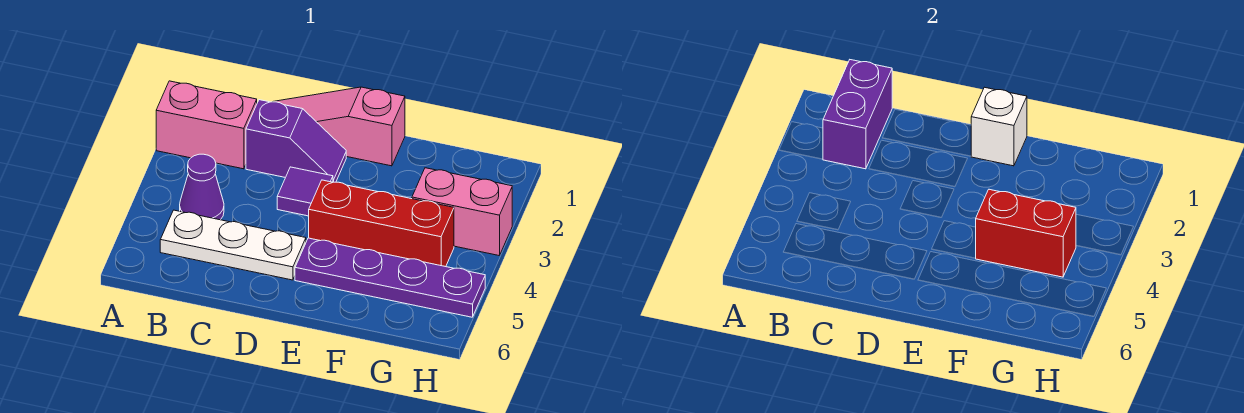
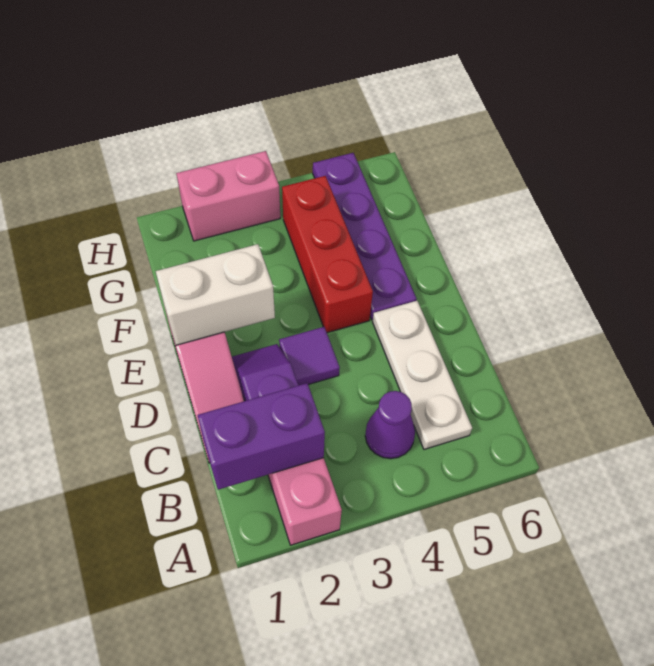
white brick E1 level 2 -> white brick E1:E2 level 2
red brick F4:G4 level 2 -> none
pink brick G3:H3 level 1 -> pink brick H2:H3 level 1

